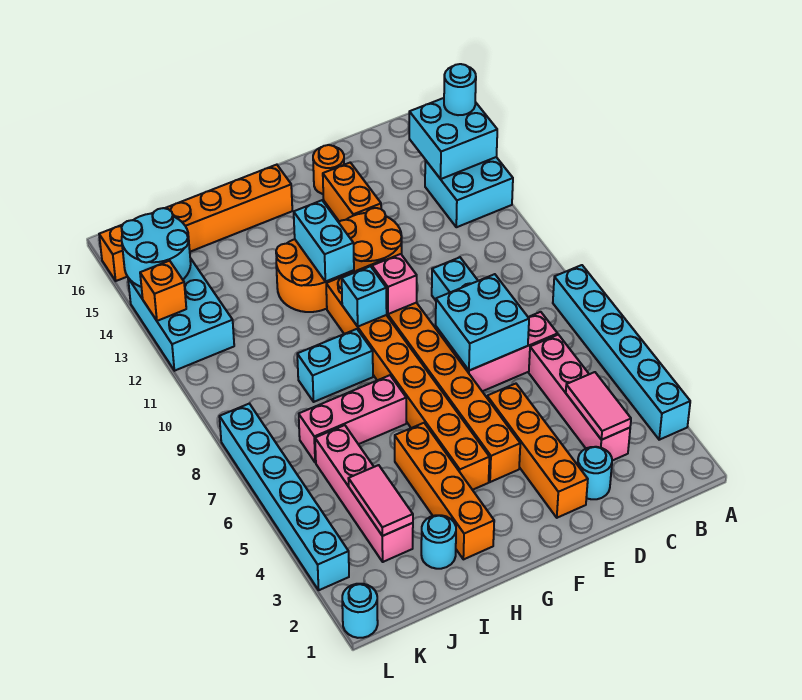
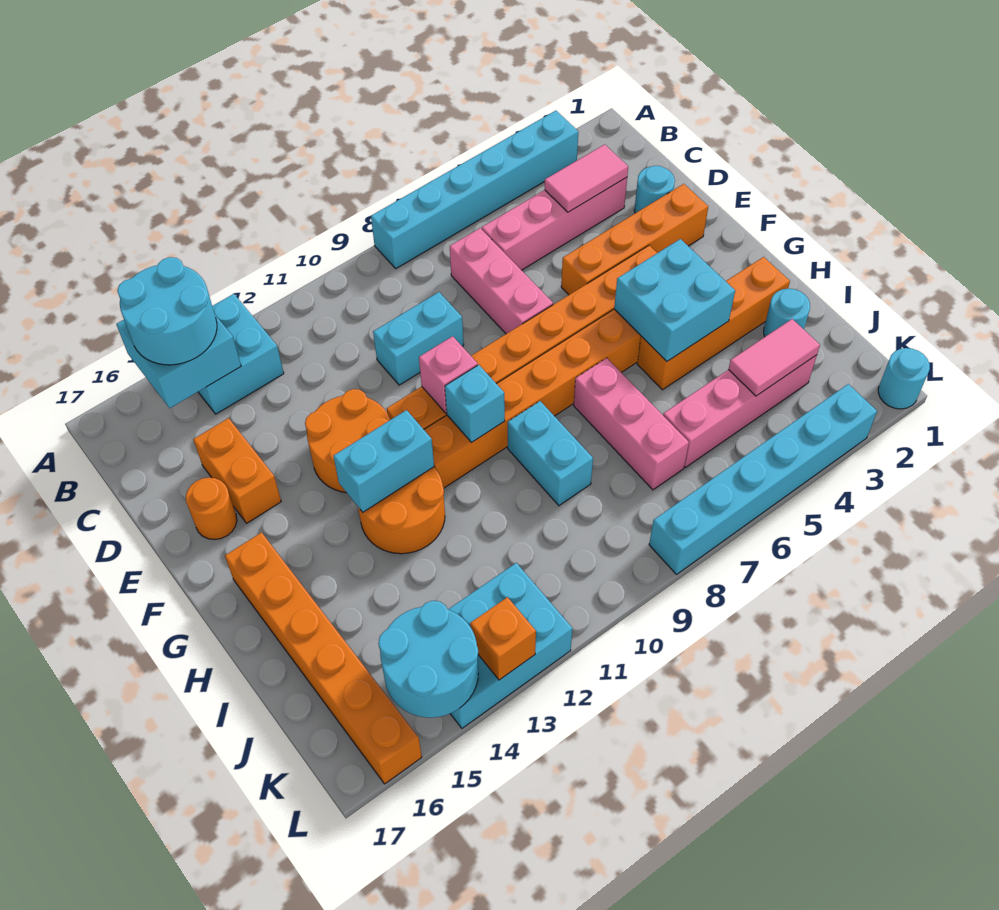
cyan round brick A15 level 3 -> cyan round brick A14:B15 level 3
cyan brick D7:E8 level 2 -> cyan brick G4:H5 level 2
orange brick E14:E15 level 1 -> orange brick D15:E15 level 1

